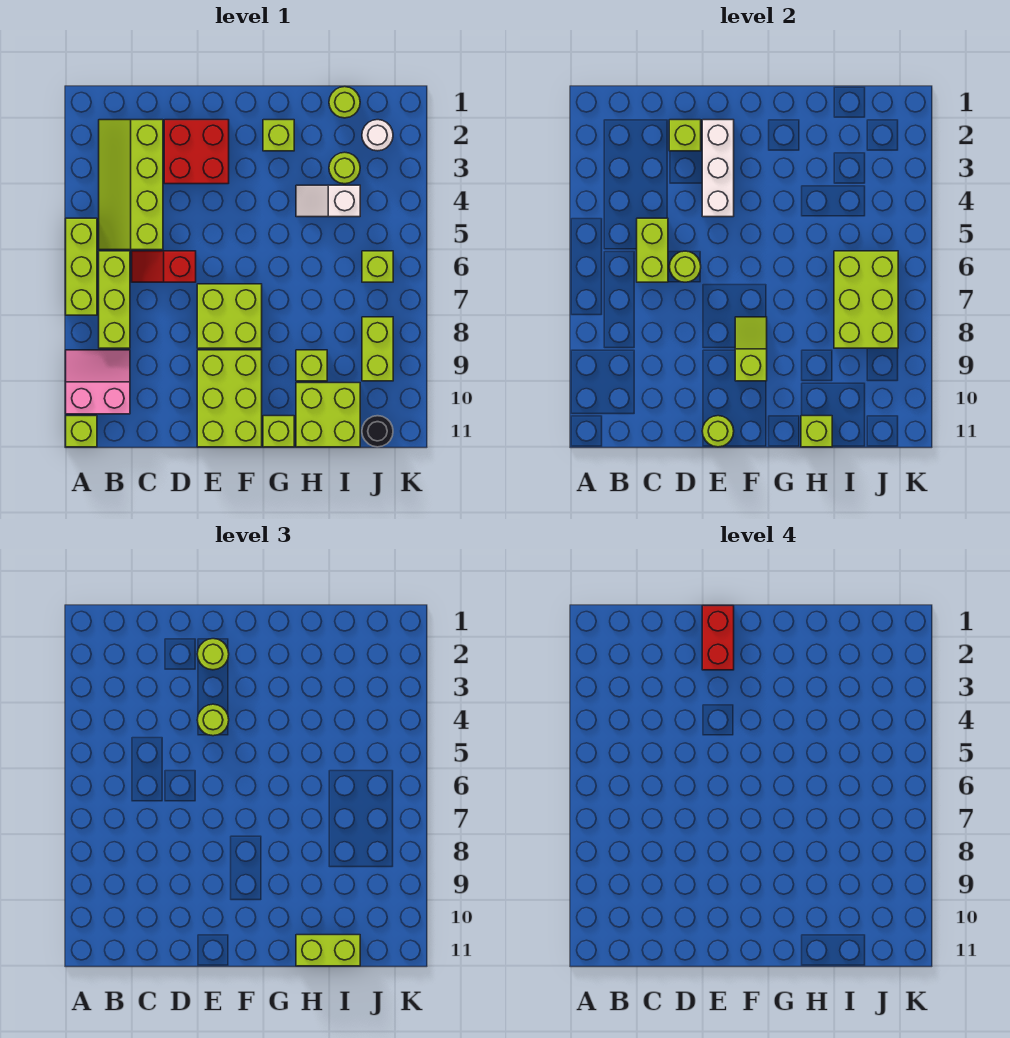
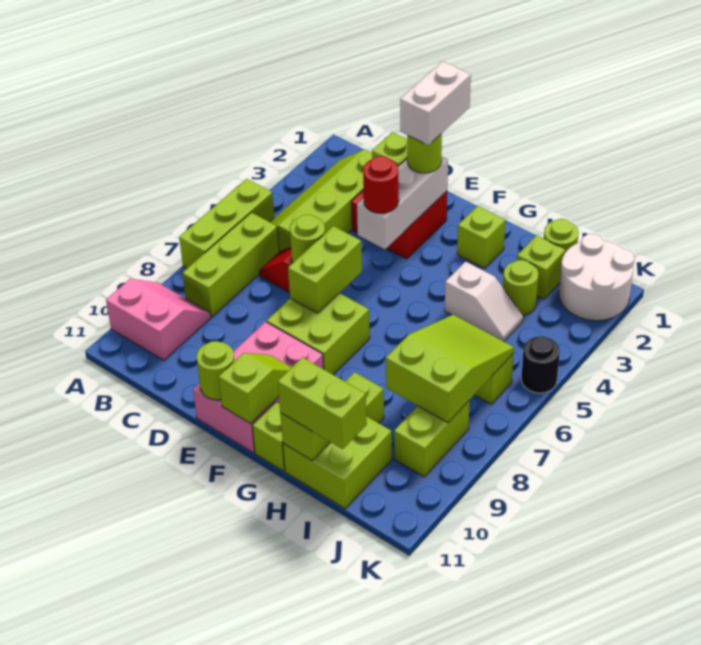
lime brick A11 level 1 -> lime brick I2 level 1
lime brick C5:C6 level 2 -> lime brick E6:E7 level 2
red brick E1:E2 level 4 -> white brick E1:E2 level 4
lime round brick E4 level 3 -> red round brick E4 level 3
lime brick E9:F11 level 1 -> pink brick E9:F11 level 1
lime slope F8:F9 level 2 top 9 -> lime slope F10:F11 level 2 top 11
white slope H4:I4 level 1 top I -> white slope H4:I4 level 1 top H
lime brick I6:J8 level 2 -> lime slope I6:J8 level 2 top 8
white round brick J2 level 1 -> white round brick J1:K2 level 1
black round brick J11 level 1 -> black round brick K5 level 1

